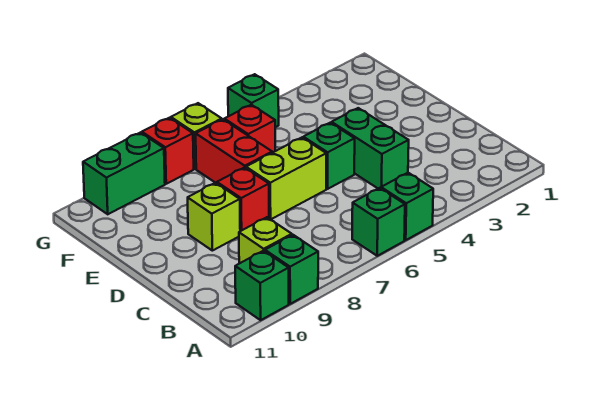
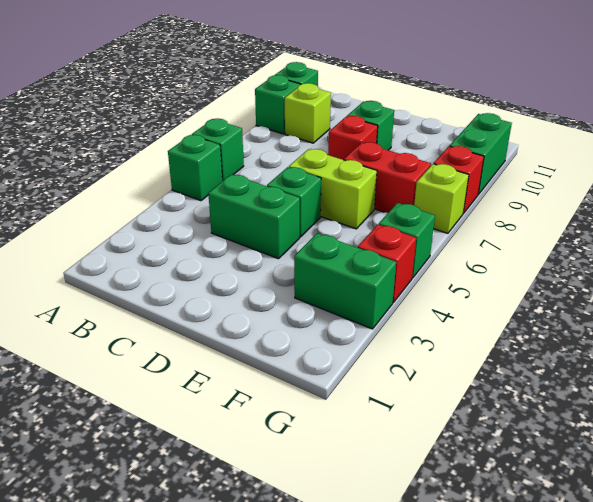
lime brick D6:D7 level 1 -> lime brick D6:E6 level 1
lime brick D9 level 1 -> green brick D9 level 1
none -> green brick F3:G3 level 1
red brick F6 level 1 -> red brick G4 level 1

